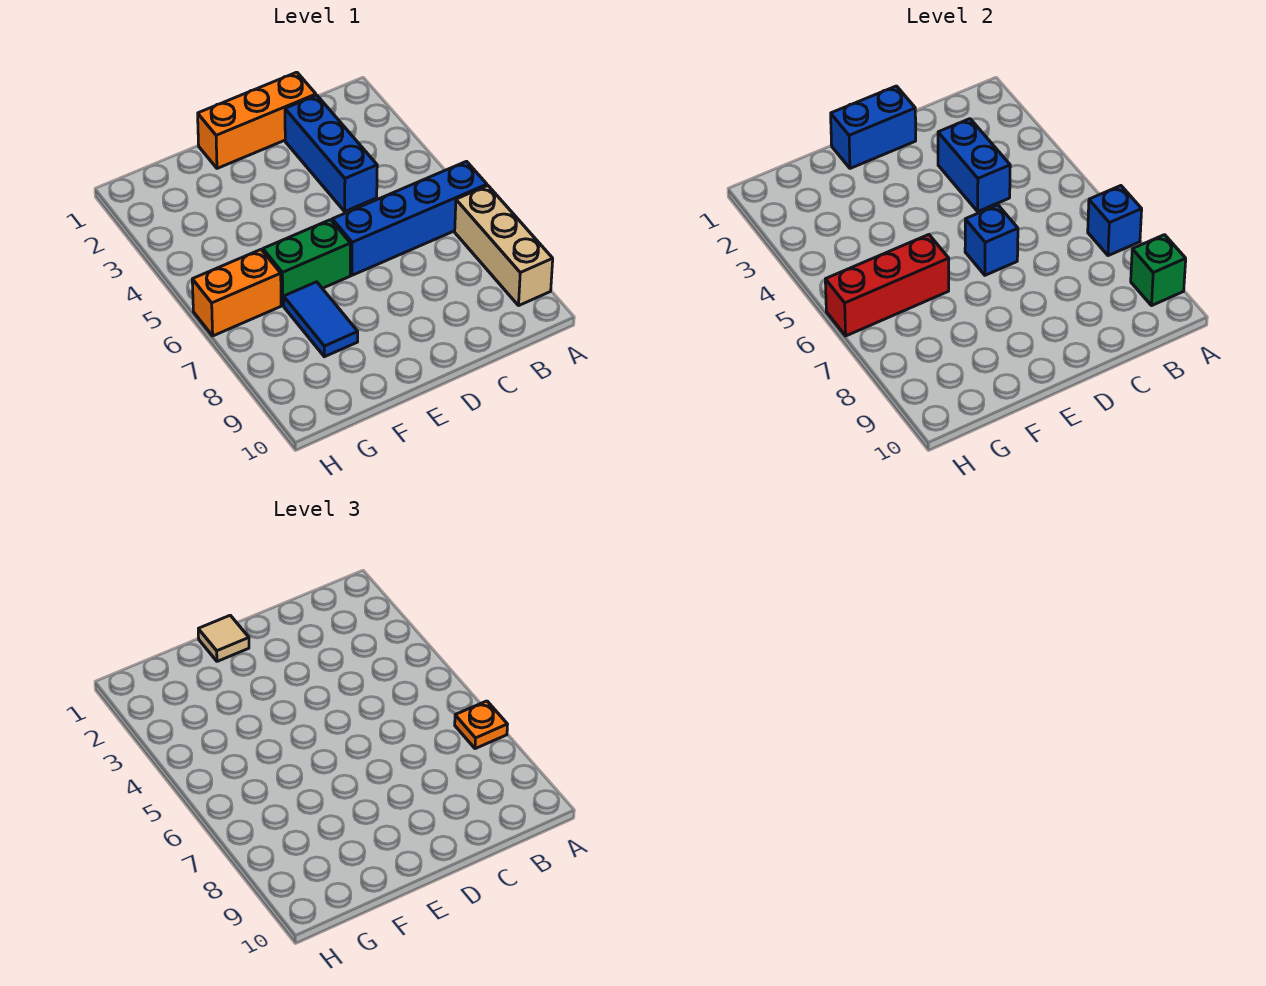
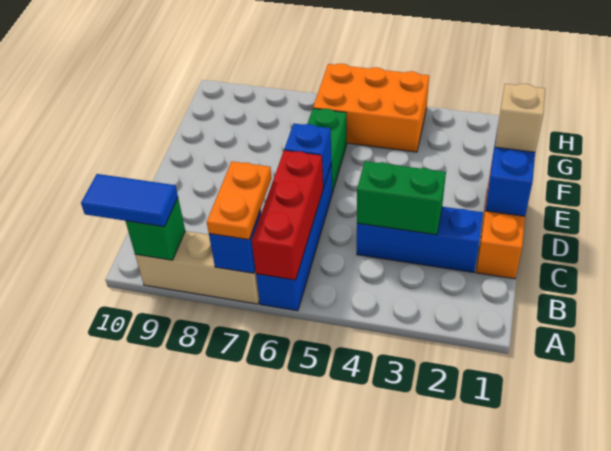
orange plate A7 level 3 -> orange plate A7:B7 level 3
blue brick C3:C4 level 2 -> green brick C3:C4 level 2
tan tile E1 level 3 -> tan brick E1 level 3
red brick F6:H6 level 2 -> red brick A6:C6 level 2
blue tile F7:F8 level 1 -> blue tile A9:A10 level 3
orange brick G6:H6 level 1 -> orange brick G4:H6 level 1

